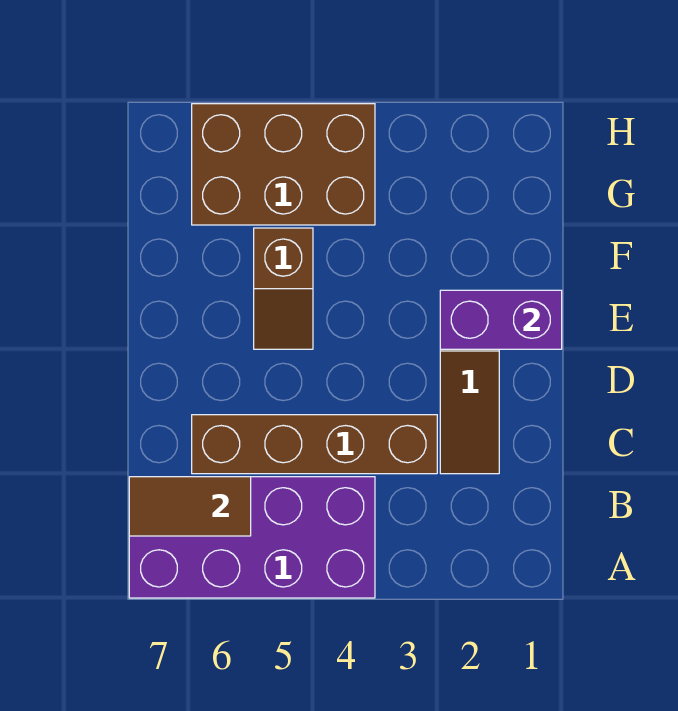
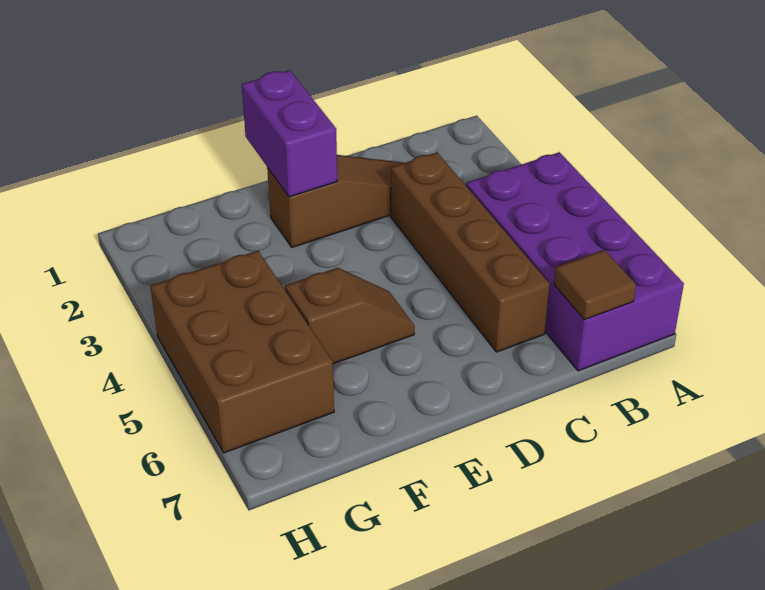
brown tile B6:B7 level 2 -> brown tile B7 level 2

